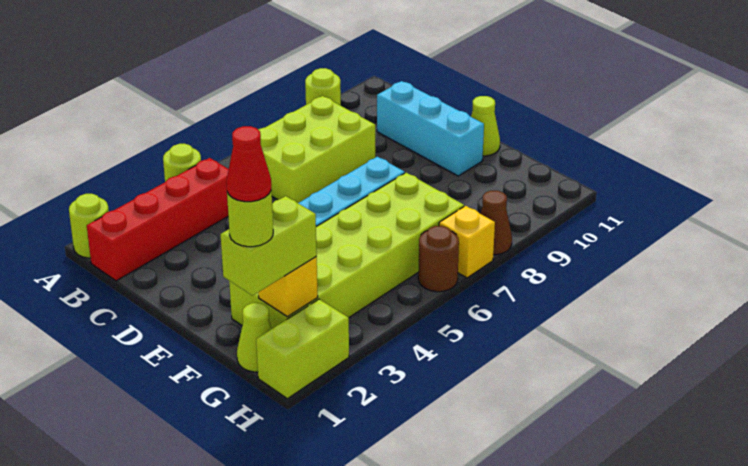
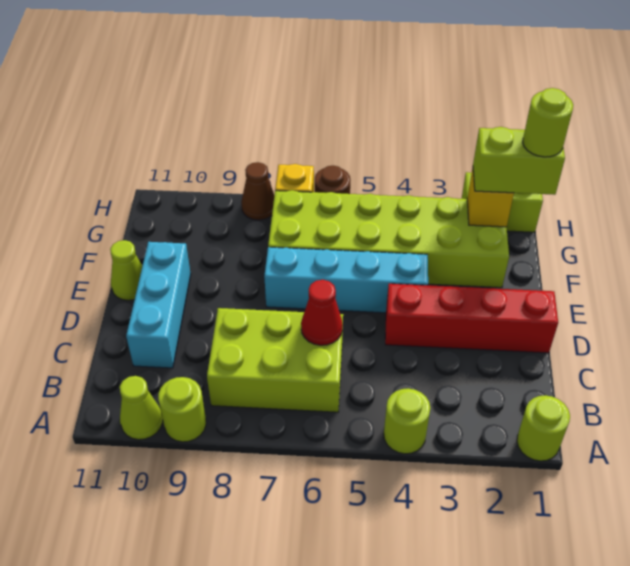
red brick B1:B4 level 1 -> red brick D1:D4 level 1
lime cone G1 level 1 -> lime cone A10 level 1
red cone G1 level 5 -> red cone C6 level 2

